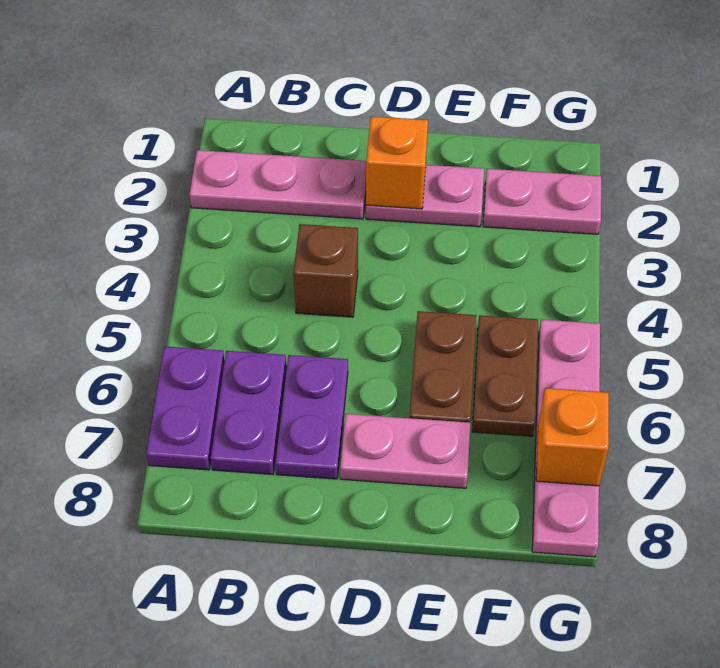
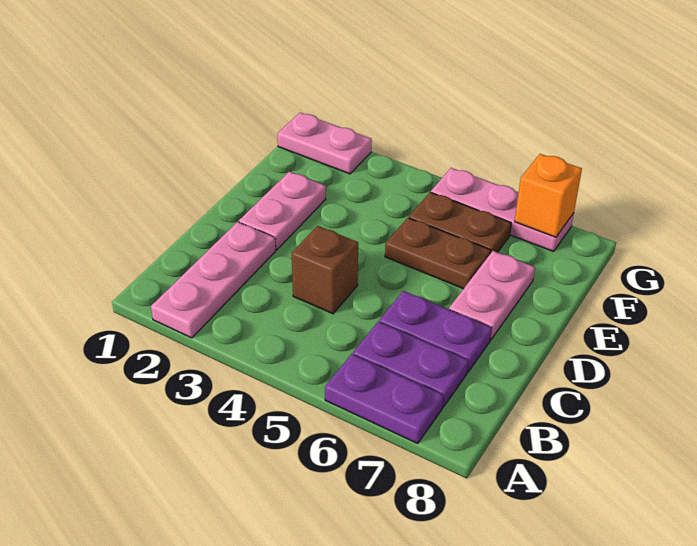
orange brick D2 level 2 -> none
pink plate F2:G2 level 1 -> pink plate G1:G2 level 1
pink plate G5:G8 level 1 -> pink plate G5:G7 level 1

